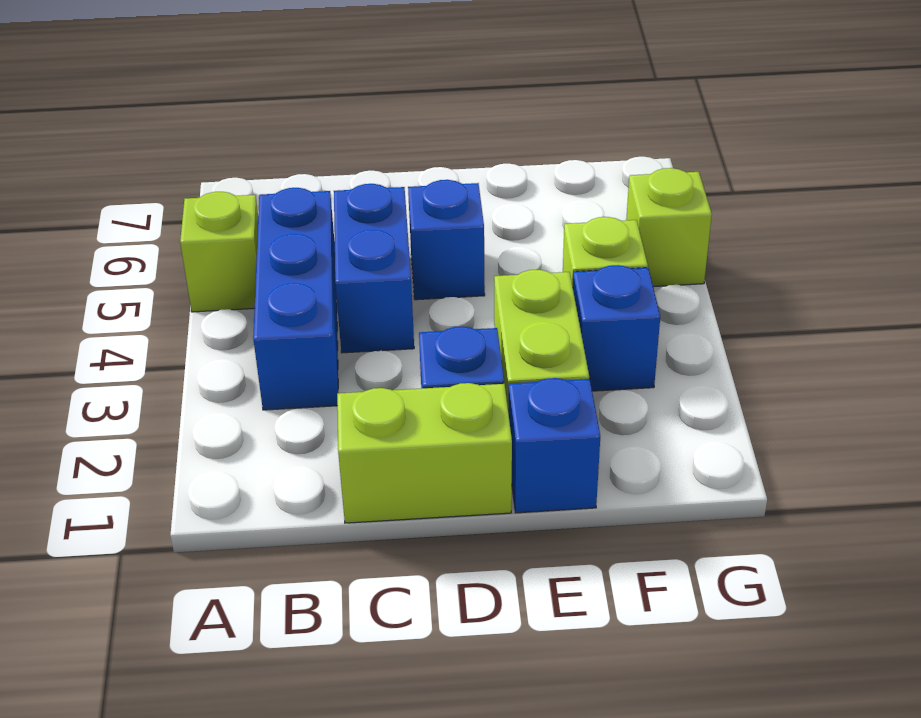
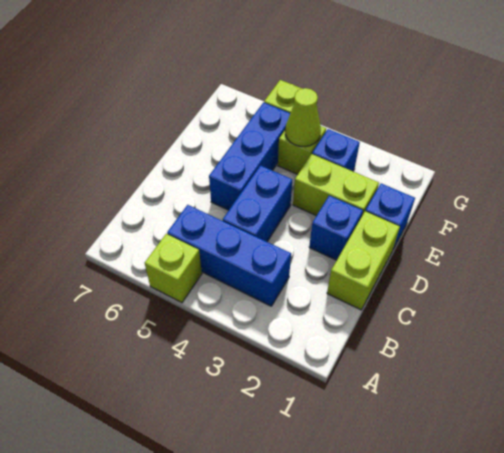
blue brick C4:C5 level 1 -> blue brick C4:D4 level 1
blue brick D5 level 1 -> blue brick D5:F5 level 1
none -> lime cone F4 level 2

